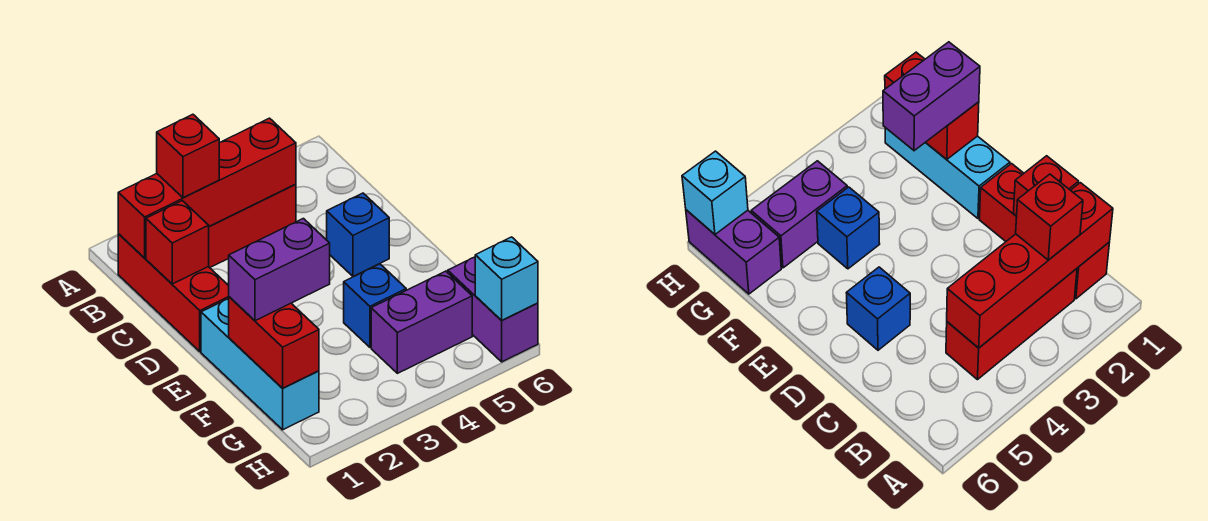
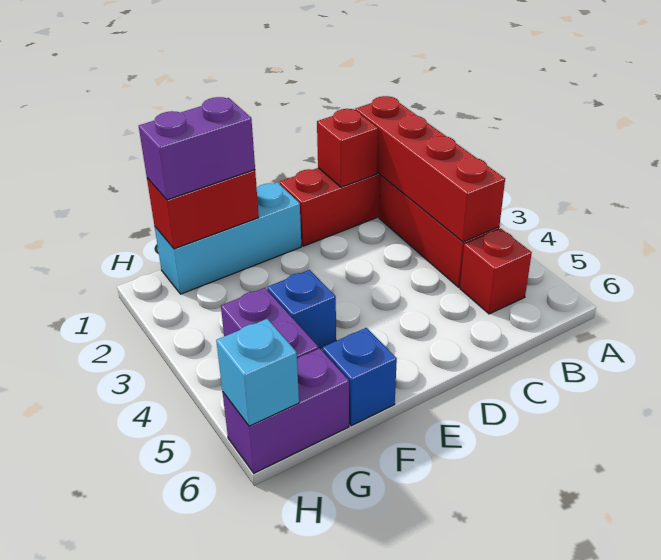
red brick B2 level 3 -> red brick B5 level 1
blue brick D5 level 1 -> blue brick F6 level 1
purple brick F1:F2 level 3 -> purple brick F1:G1 level 3

